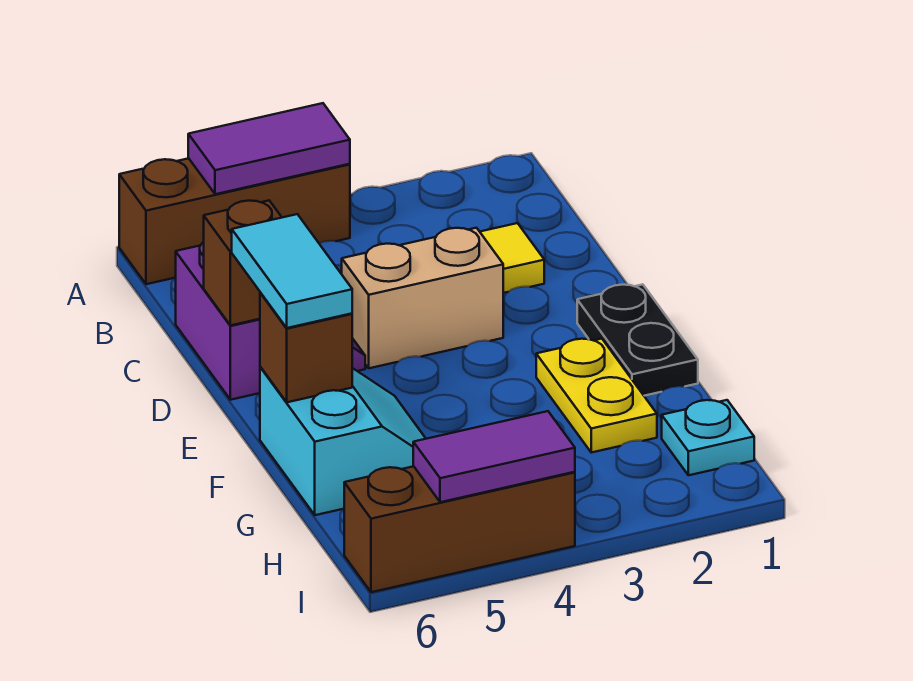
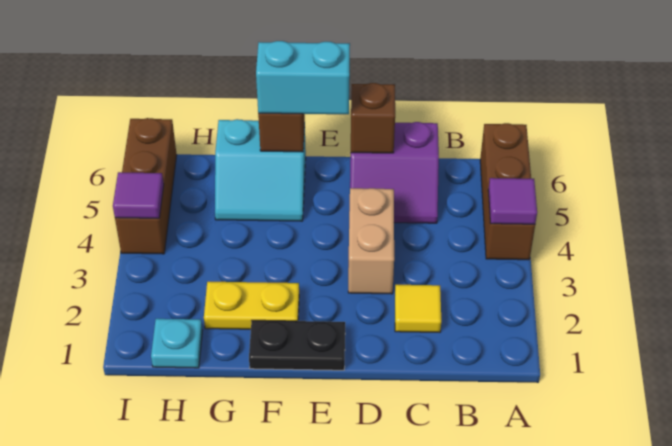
purple tile A4:A5 level 2 -> purple tile A4 level 2
cyan tile E6:F6 level 3 -> cyan brick E6:F6 level 3
purple tile I4:I5 level 2 -> purple tile I4 level 2

